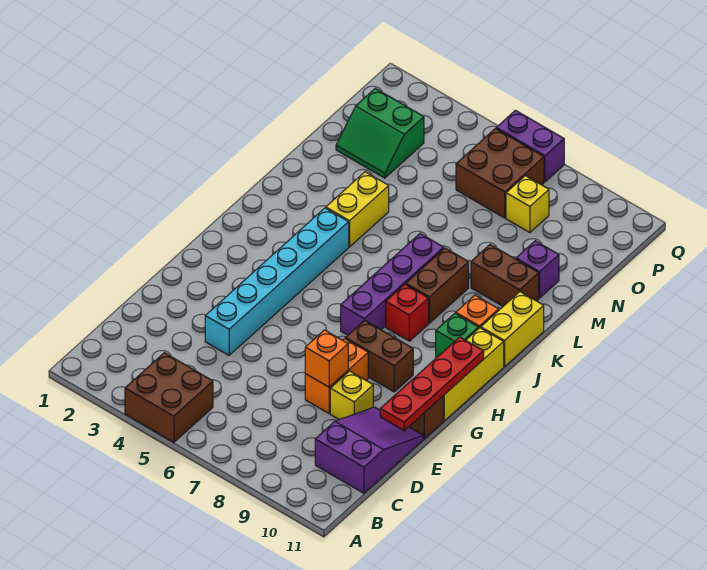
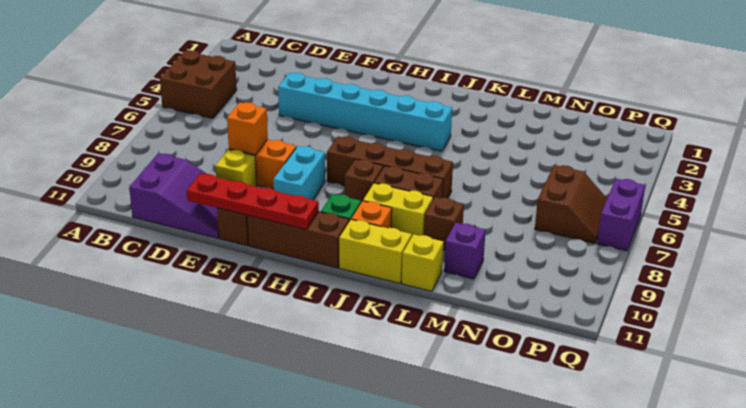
brown brick G8:G9 level 1 -> cyan brick G8:G9 level 1
yellow brick G11:I11 level 1 -> brown brick G11:I11 level 1
purple brick H7:K7 level 1 -> brown brick H7:K7 level 1
red brick I8 level 1 -> brown brick I8 level 1
yellow brick K4:L4 level 1 -> yellow brick J9:K9 level 1
brown brick L9:L10 level 1 -> brown brick L9 level 1
green slope N2:O3 level 1 top O -> none
brown brick O6:P7 level 1 -> brown slope O6:P7 level 1 top O
yellow brick O8 level 1 -> yellow brick L11 level 1

